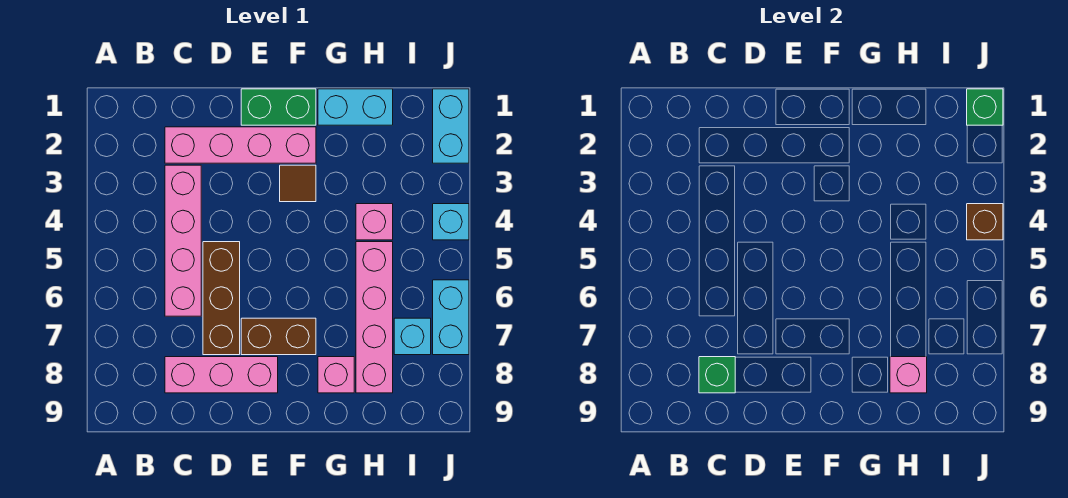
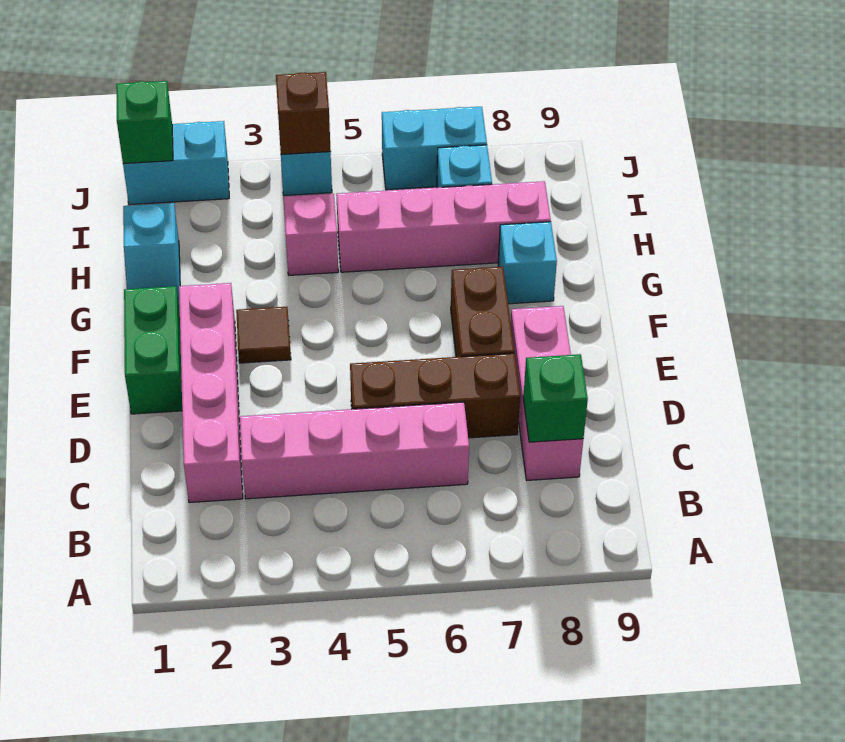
cyan brick G1:H1 level 1 -> cyan slope G1:H1 level 1 top H
pink brick G8 level 1 -> cyan brick G8 level 1
pink brick H8 level 2 -> none

